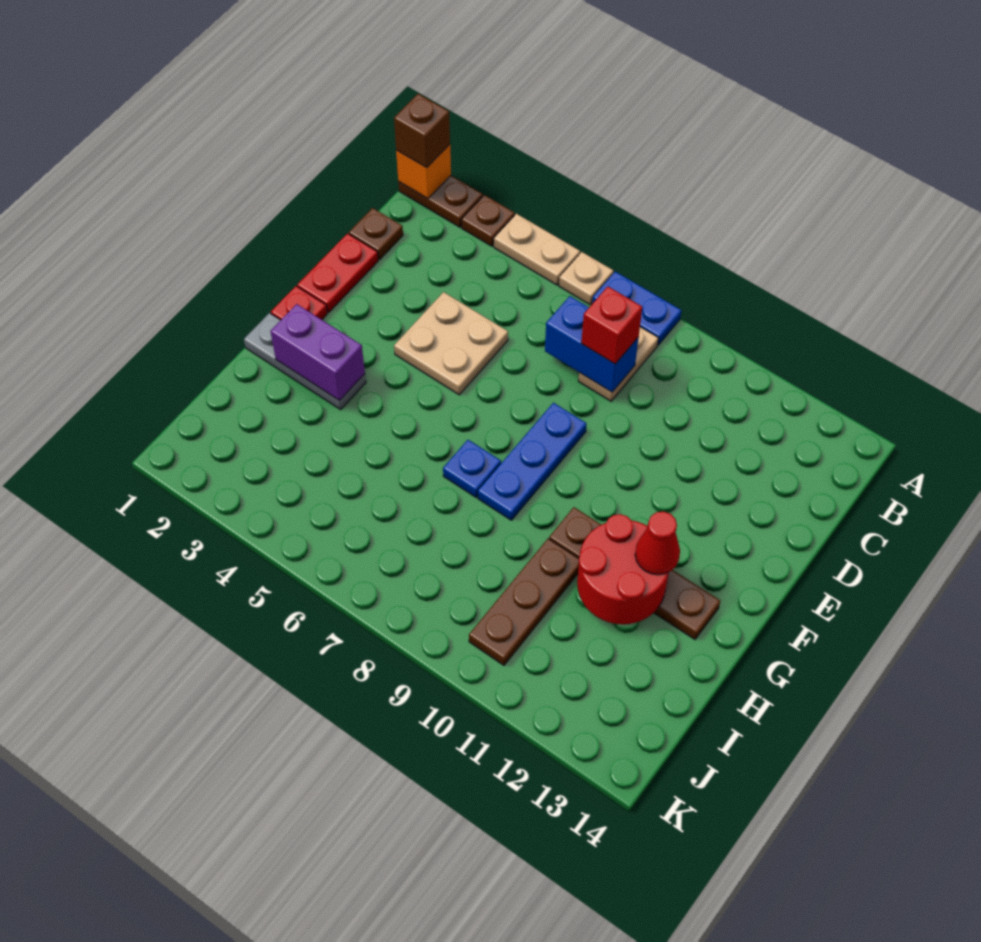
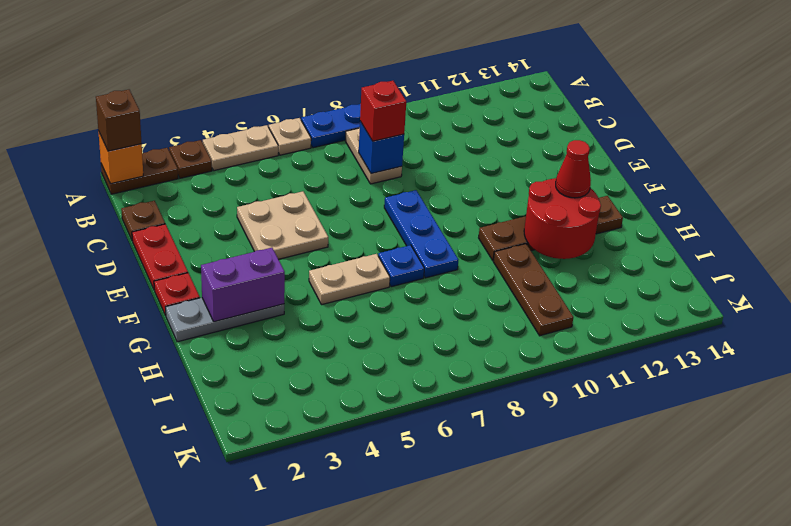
blue brick C7:C8 level 2 -> blue brick C8 level 2
none -> tan plate G5:G6 level 1

